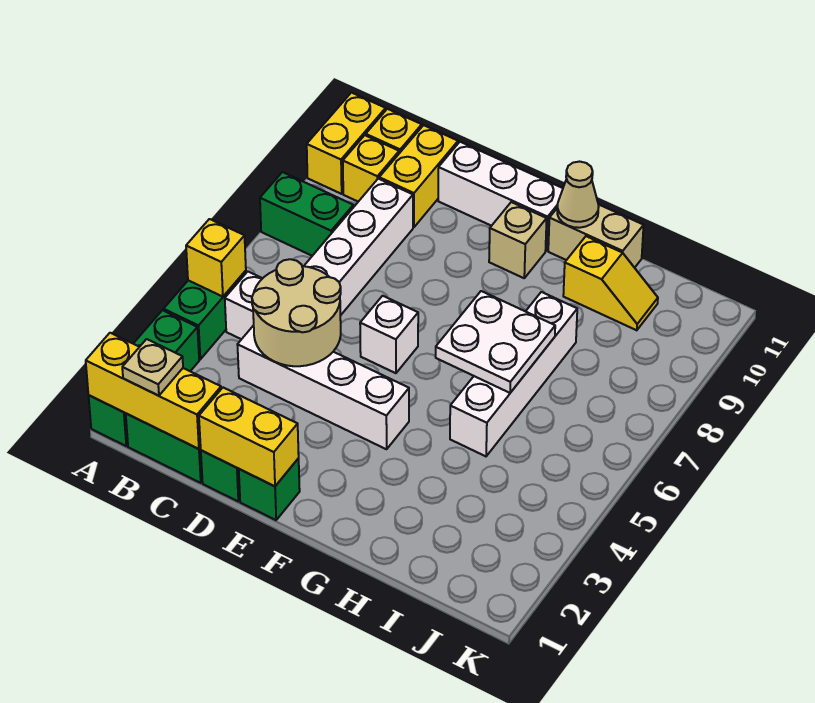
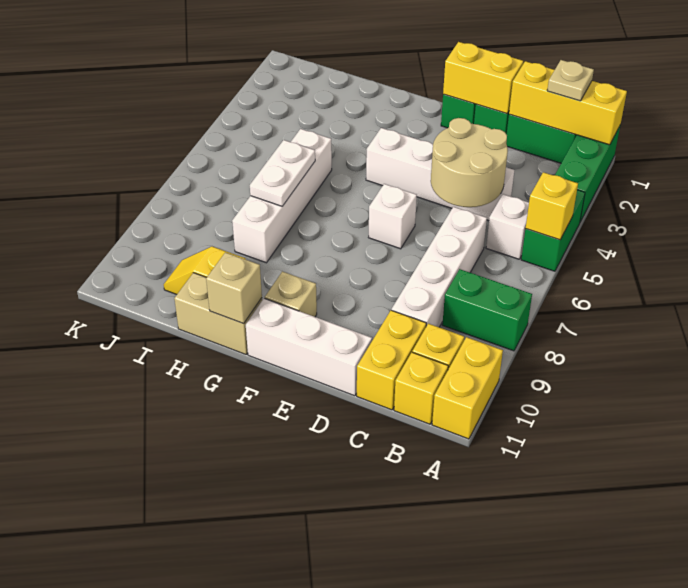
white plate G6:H7 level 2 -> white plate H6:H7 level 2
tan cone G11 level 2 -> tan brick G11 level 2

